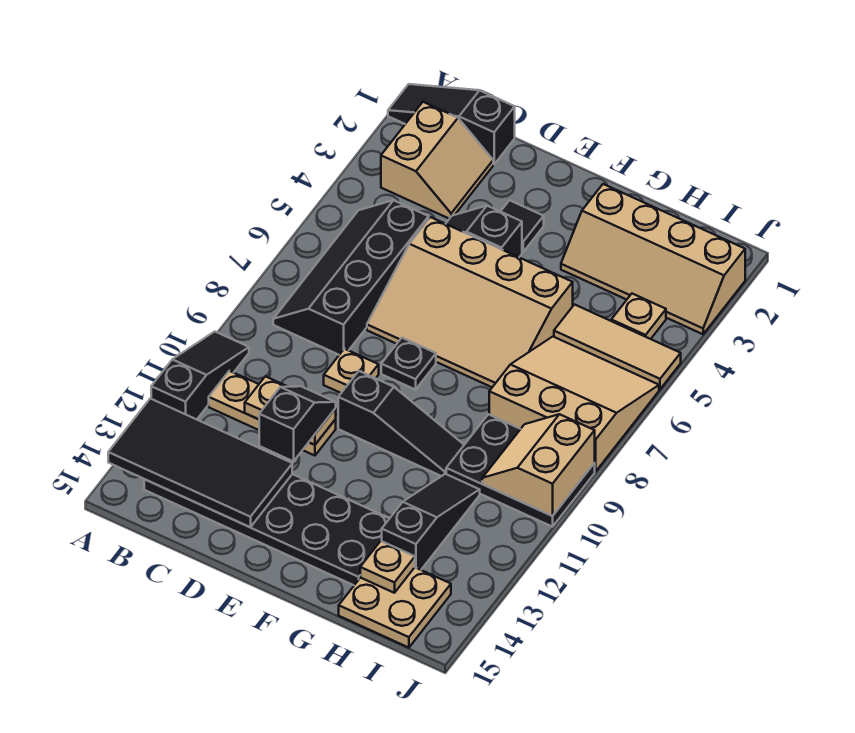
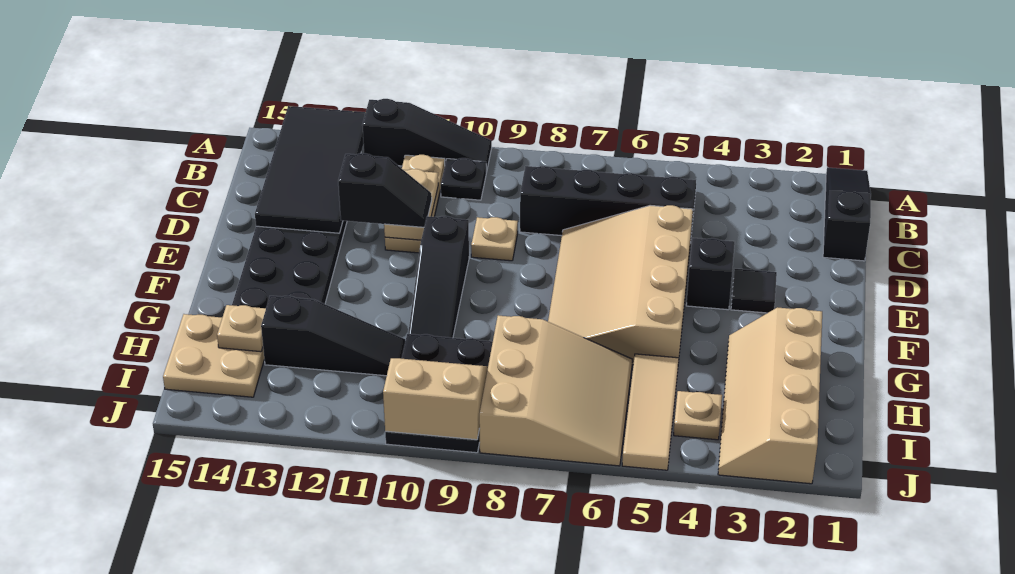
tan slope B2:C3 level 1 top B -> none
black plate E8 level 1 -> black plate B10 level 1

